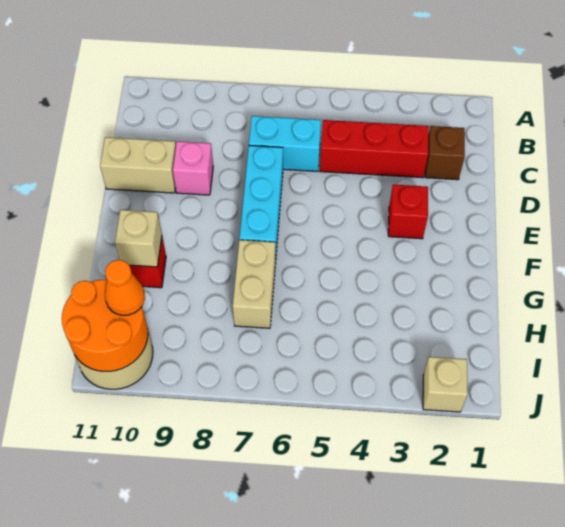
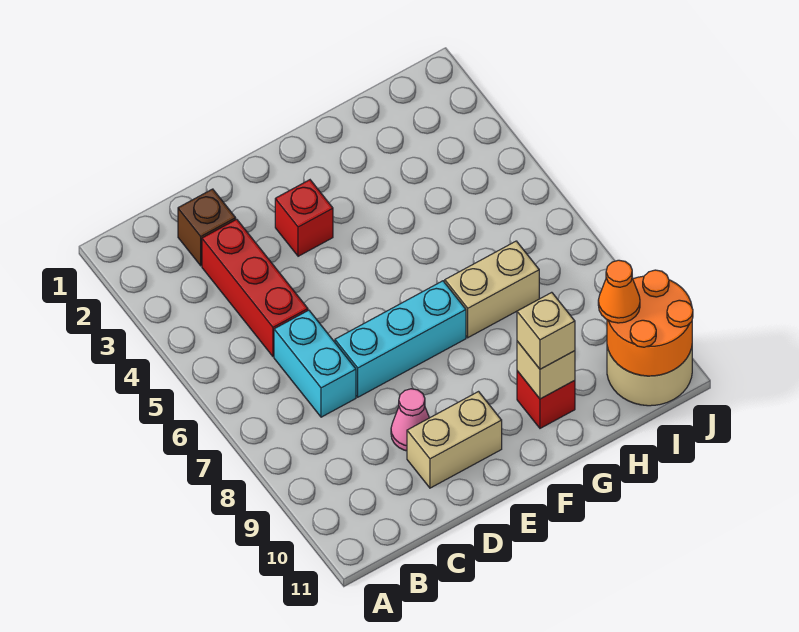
pink brick D9 level 1 -> pink cone D9 level 1
tan brick D10:D11 level 1 -> tan brick D10:E10 level 1
tan brick J2 level 1 -> tan brick G10 level 3

